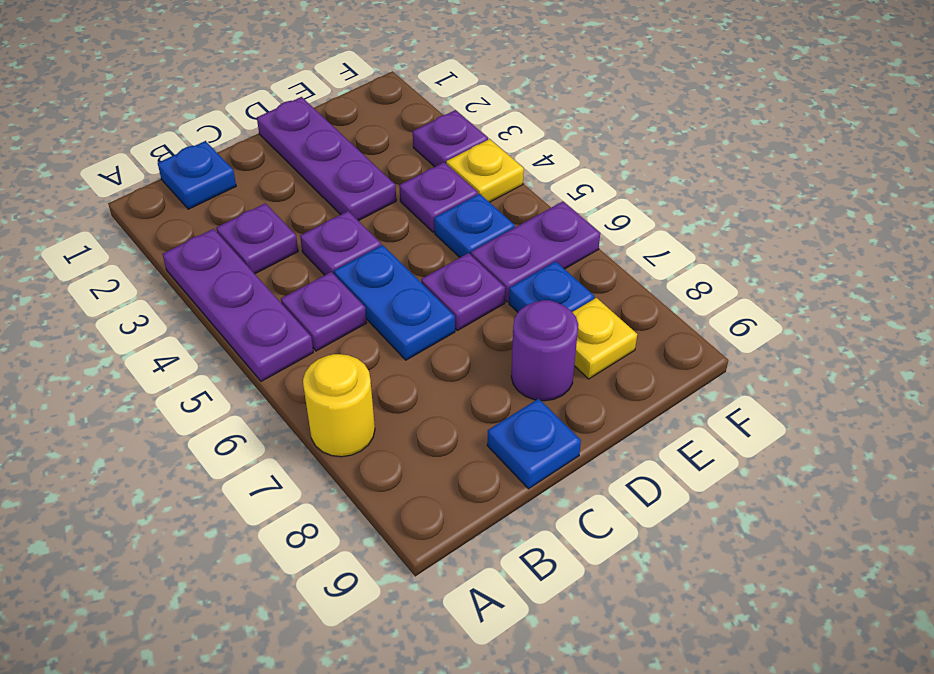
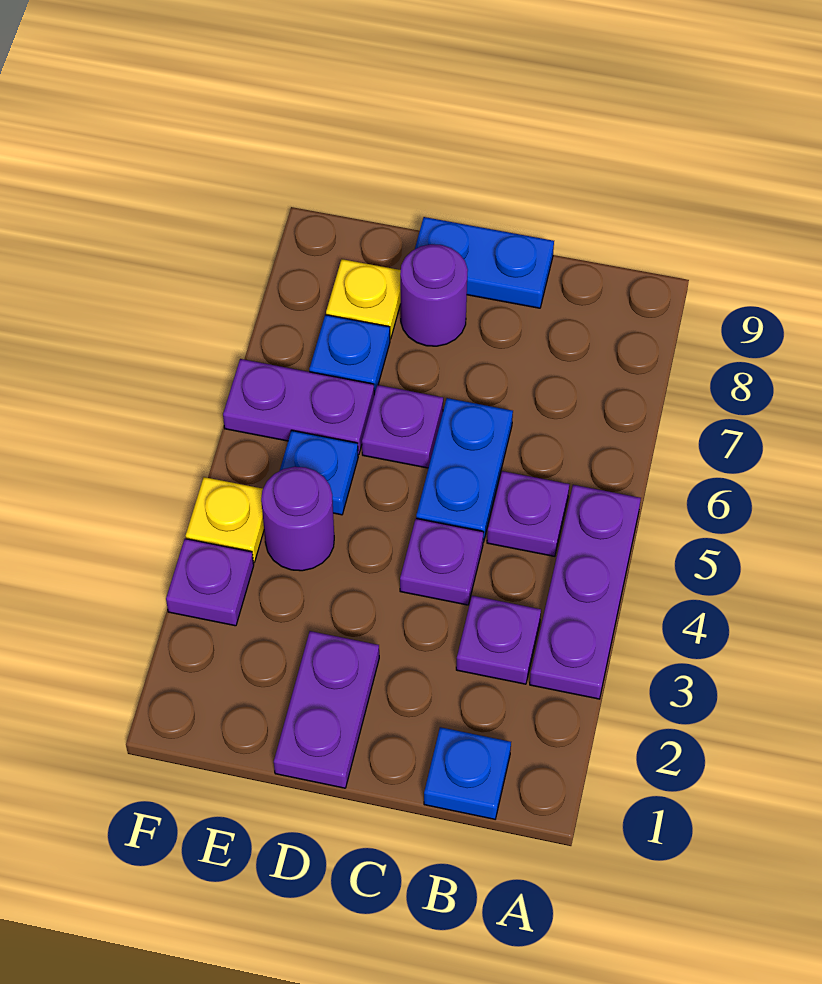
yellow round brick A7 level 1 -> none
blue plate C9 level 1 -> blue plate C9:D9 level 1
purple plate D1:D3 level 1 -> purple plate D1:D2 level 1
purple plate E4 level 1 -> purple round brick E4 level 1

